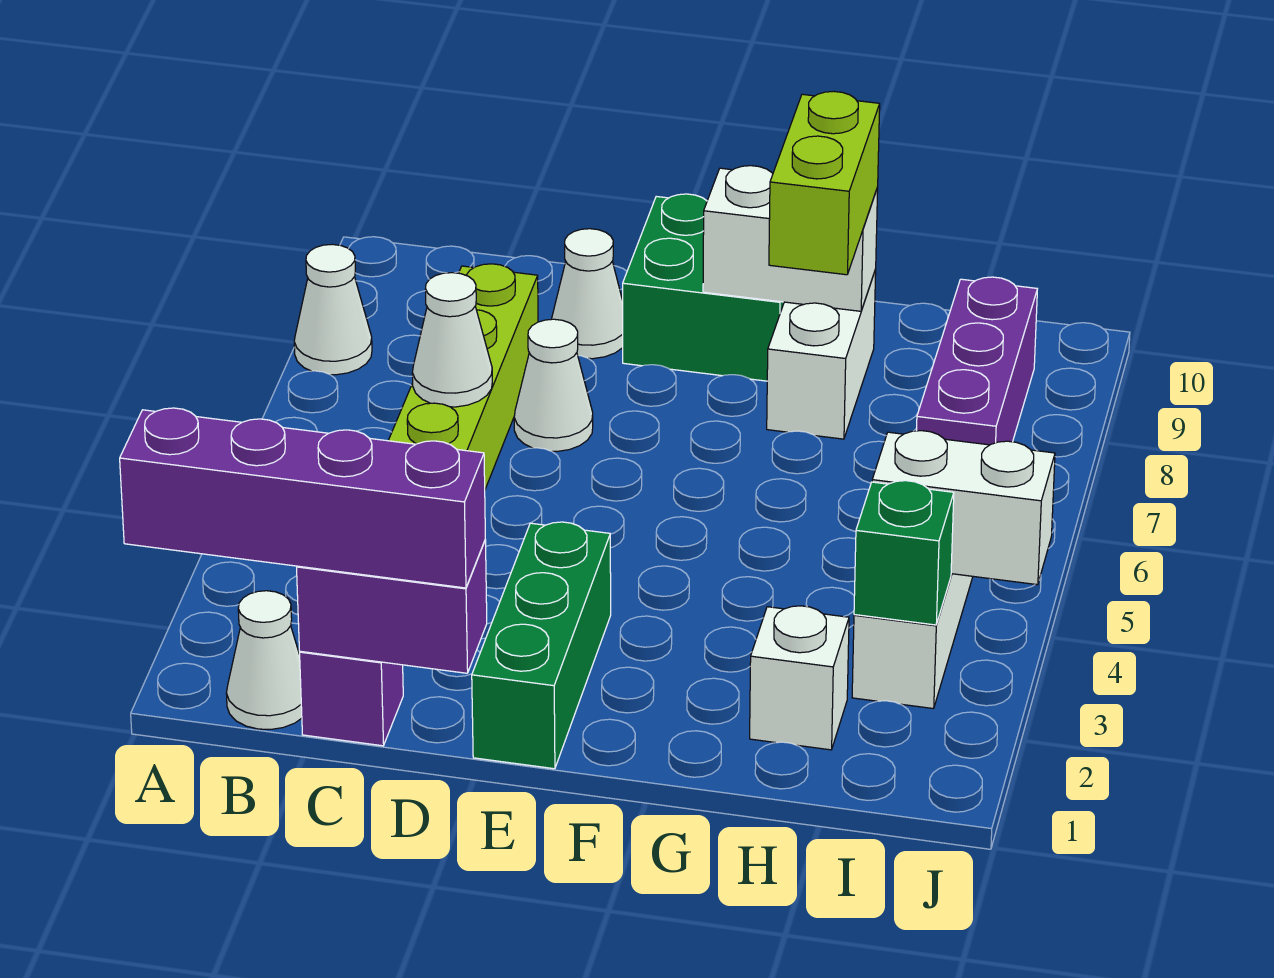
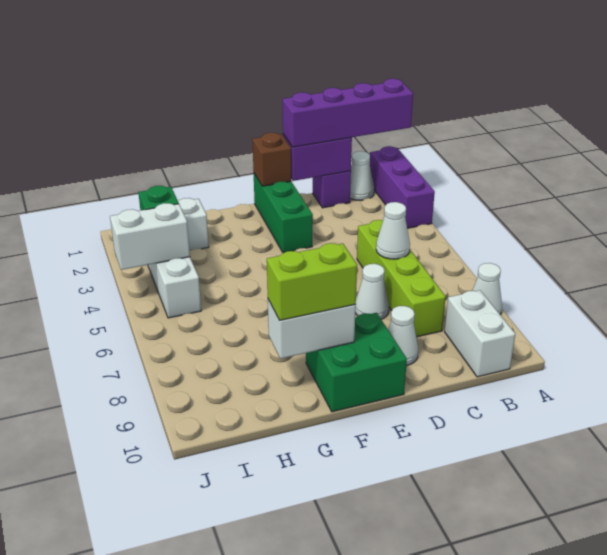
none -> brown brick E1 level 2
white brick G8:G9 level 1 -> white brick B9:B10 level 1
lime brick G8:G9 level 3 -> lime brick F9:G9 level 3
purple brick I7:I9 level 1 -> purple brick A1:A3 level 1

